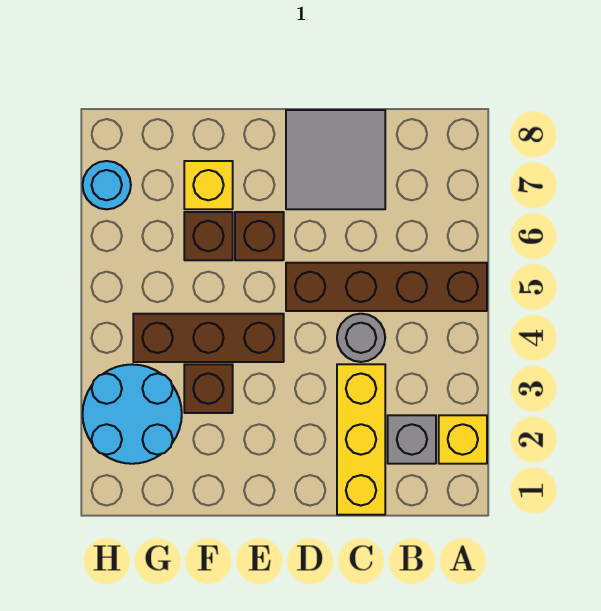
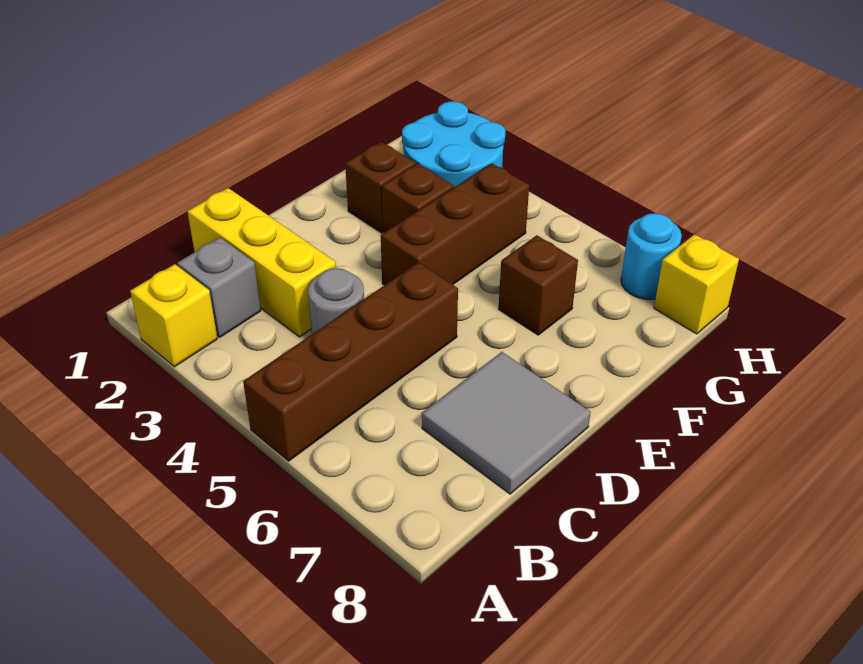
brown brick E6 level 1 -> brown brick F2 level 1
yellow brick F7 level 1 -> yellow brick H8 level 1

